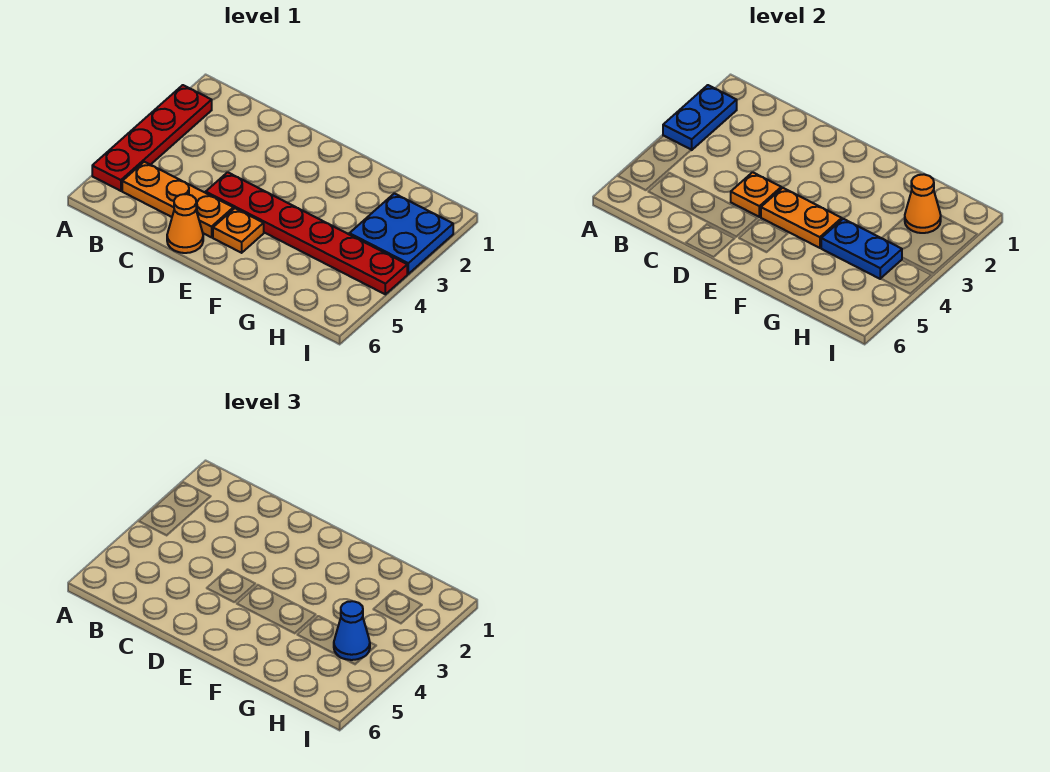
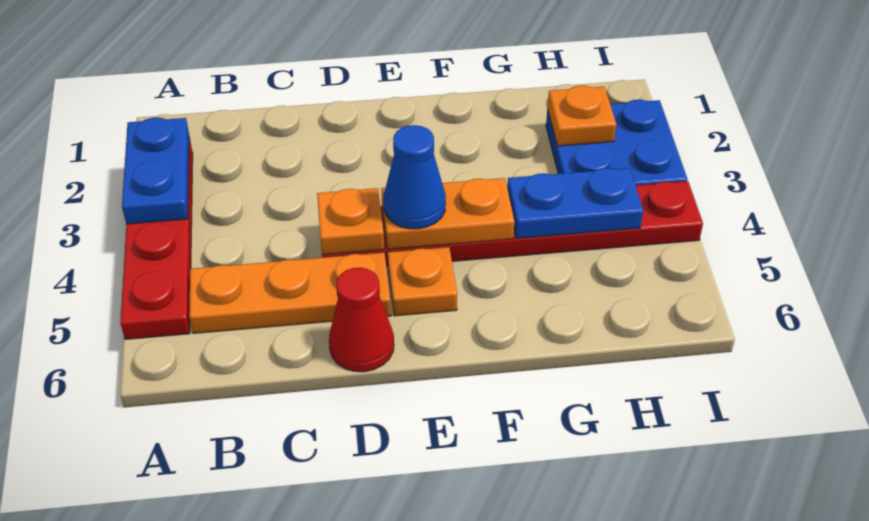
orange cone D6 level 1 -> red cone D6 level 1
orange cone H2 level 2 -> orange plate H2 level 2
blue cone H4 level 3 -> blue cone E4 level 3

